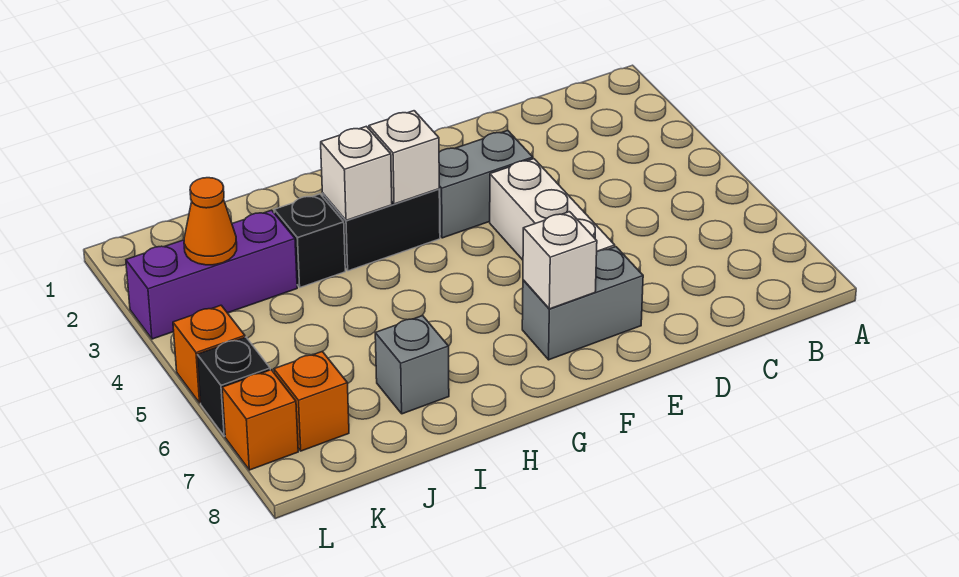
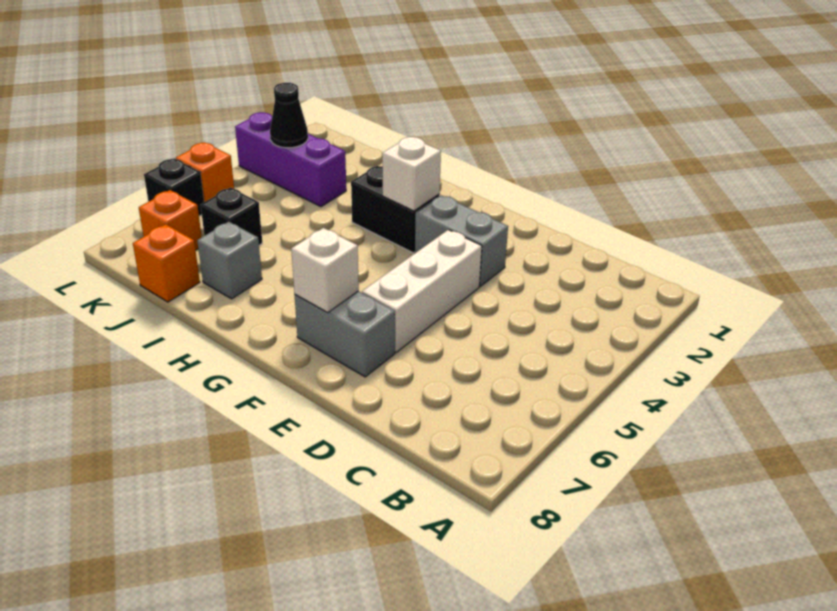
white brick H3 level 2 -> none
black brick I3 level 1 -> black brick J6 level 1
orange cone K3 level 2 -> black cone K3 level 2
orange brick L7 level 1 -> orange brick J8 level 1

